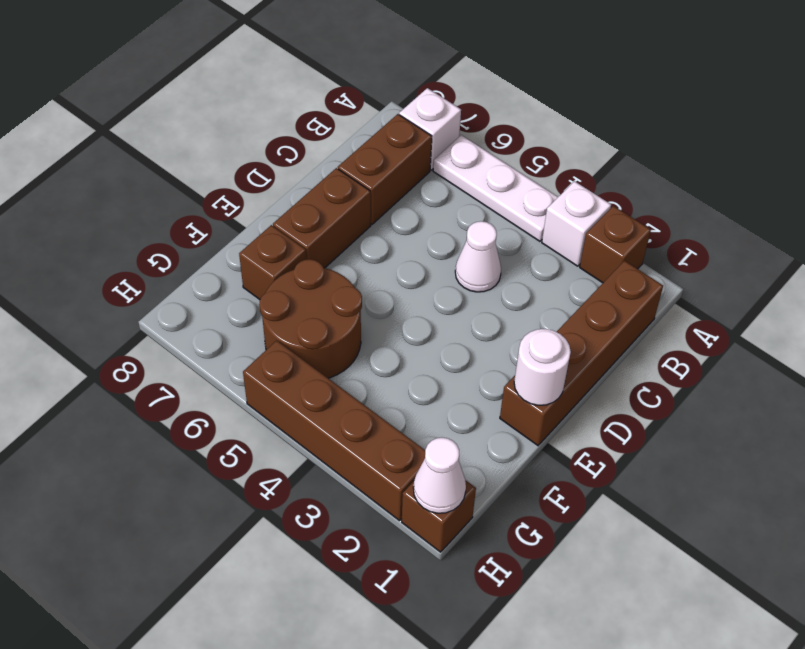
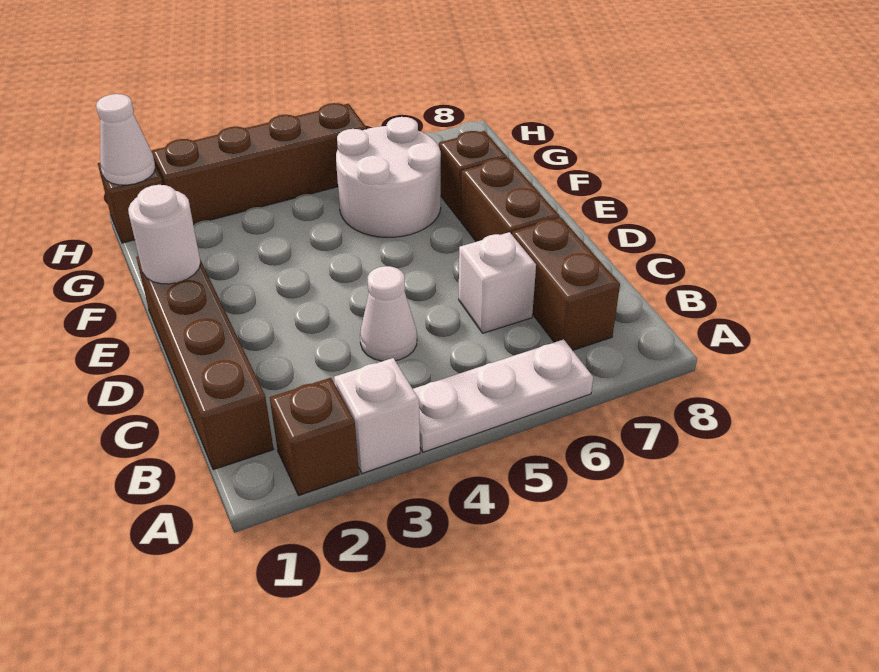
white brick A7 level 1 -> white brick C6 level 1
brown round brick F5:G6 level 1 -> white round brick F5:G6 level 1

